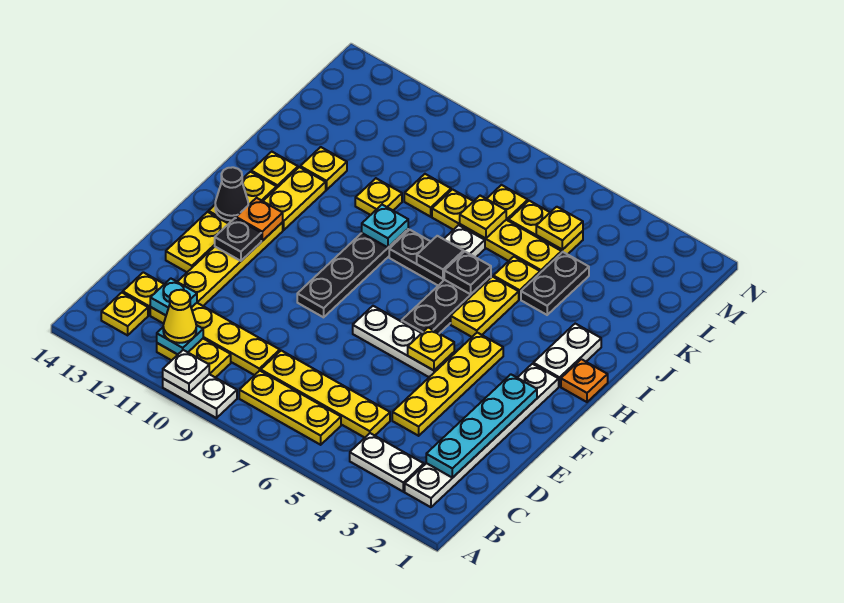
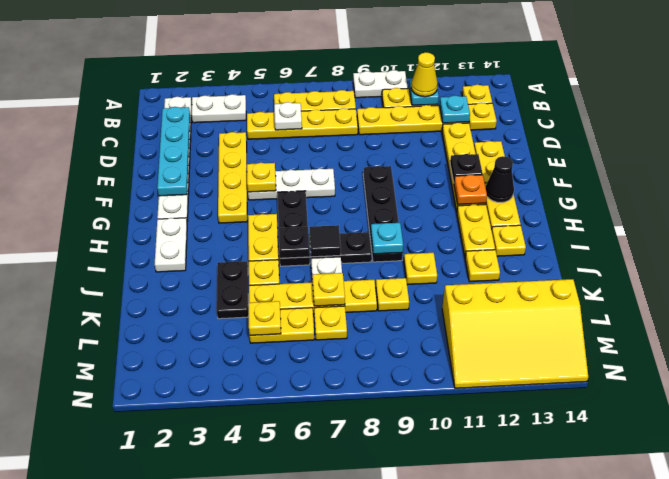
white plate A10 level 2 -> white plate C6 level 2
orange plate H1 level 1 -> none
none -> yellow slope L11:N14 level 1 top L

